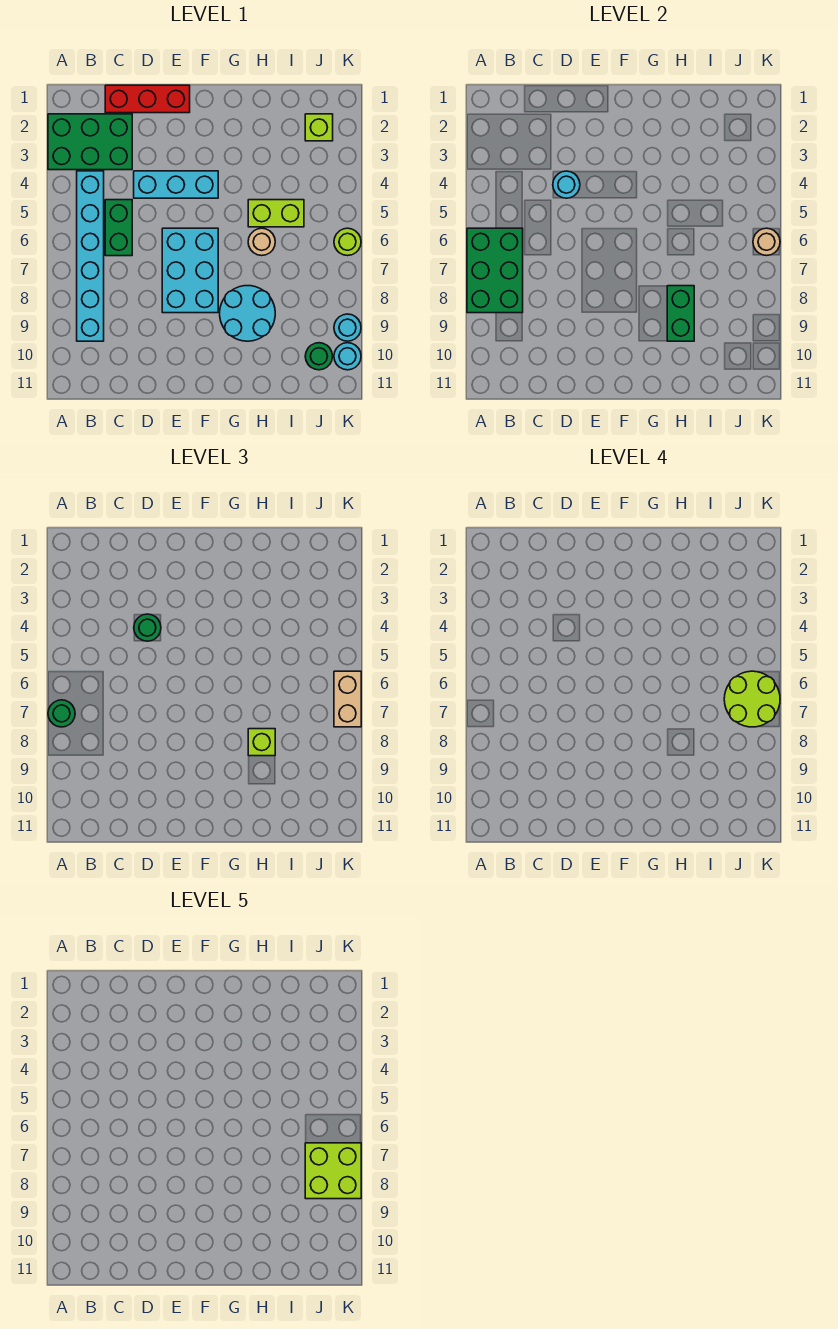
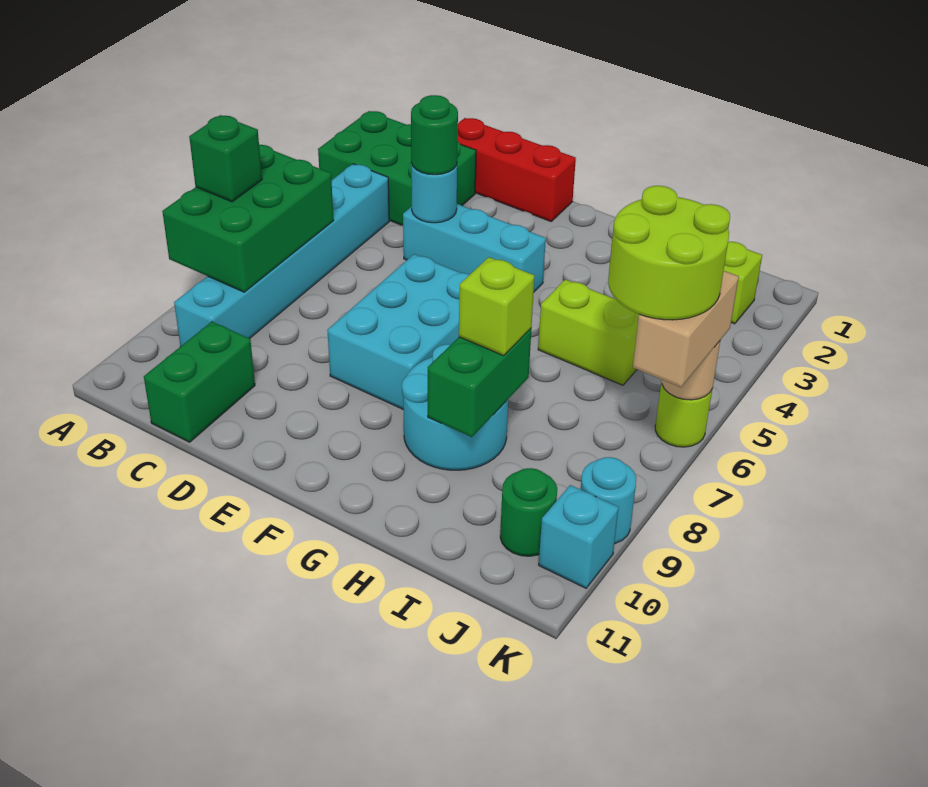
green round brick A7 level 3 -> green brick A7 level 3
green brick C5:C6 level 1 -> green brick C10:C11 level 1
tan round brick H6 level 1 -> none
lime brick J7:K8 level 5 -> none
cyan round brick K10 level 1 -> cyan brick K10 level 1

